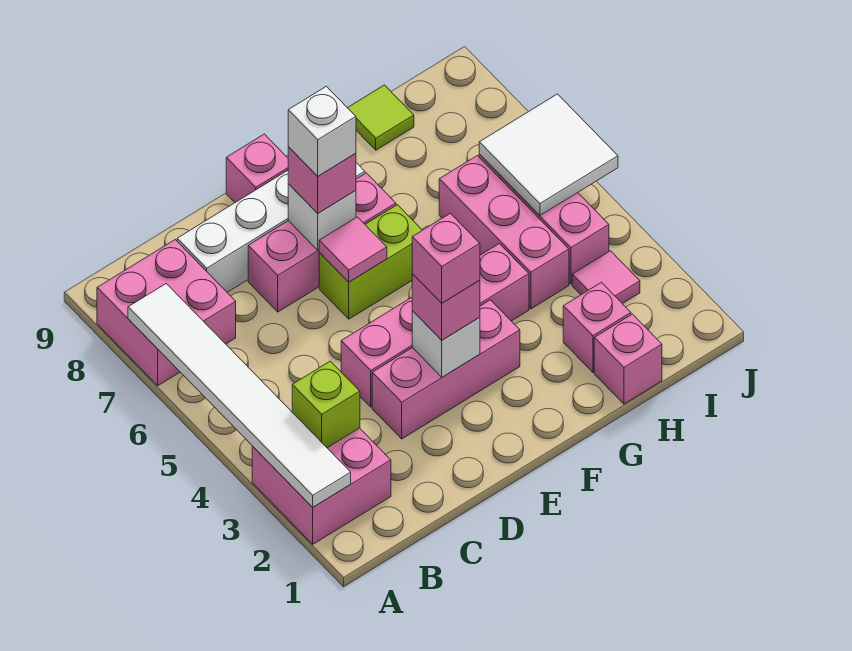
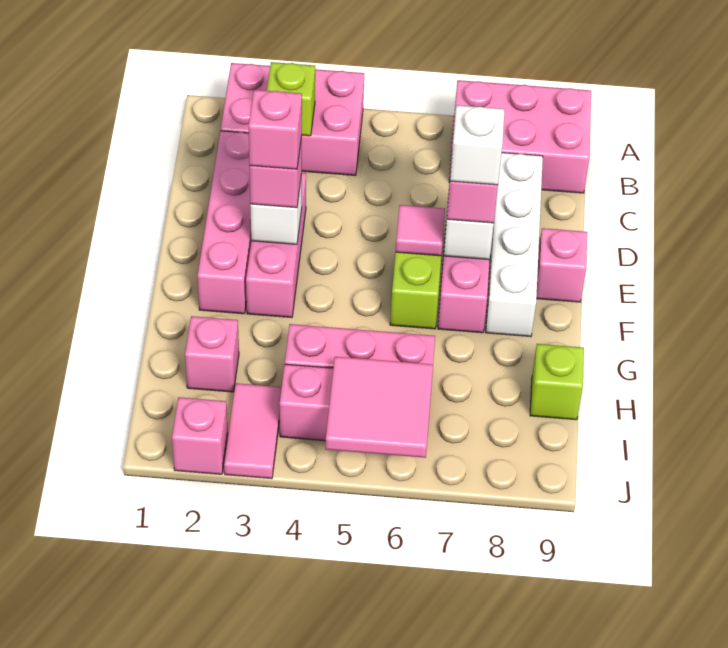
pink brick A2:B3 level 1 -> pink brick A2:B4 level 1
white tile A2:A7 level 2 -> none
pink brick A7:B8 level 1 -> pink brick A7:B9 level 1
pink brick D4:G4 level 1 -> pink brick C2:F2 level 1
pink brick H1 level 1 -> pink brick J2 level 1
lime tile H9 level 1 -> lime brick H9 level 1
pink tile I3 level 1 -> pink tile I3:J3 level 1
white tile I5:J6 level 2 -> pink tile I5:J6 level 2

